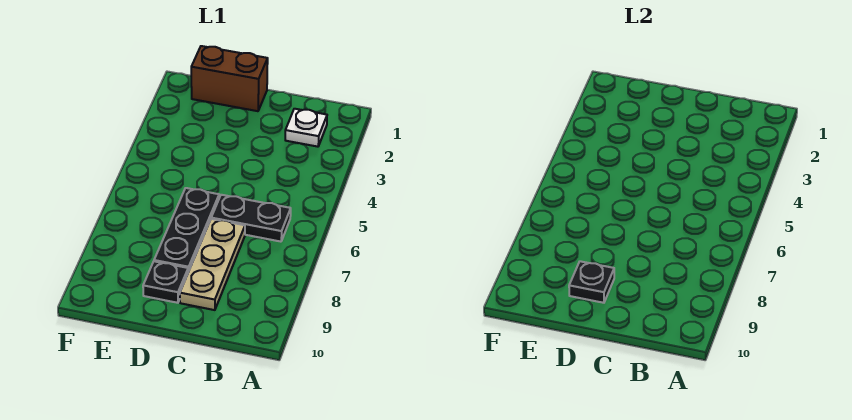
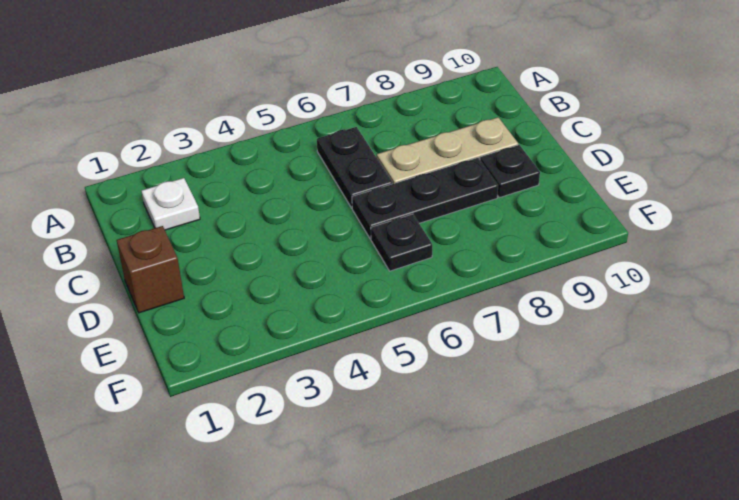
brown brick D1:E1 level 1 -> brown brick D1 level 1
black plate D9 level 2 -> black plate E6 level 1

